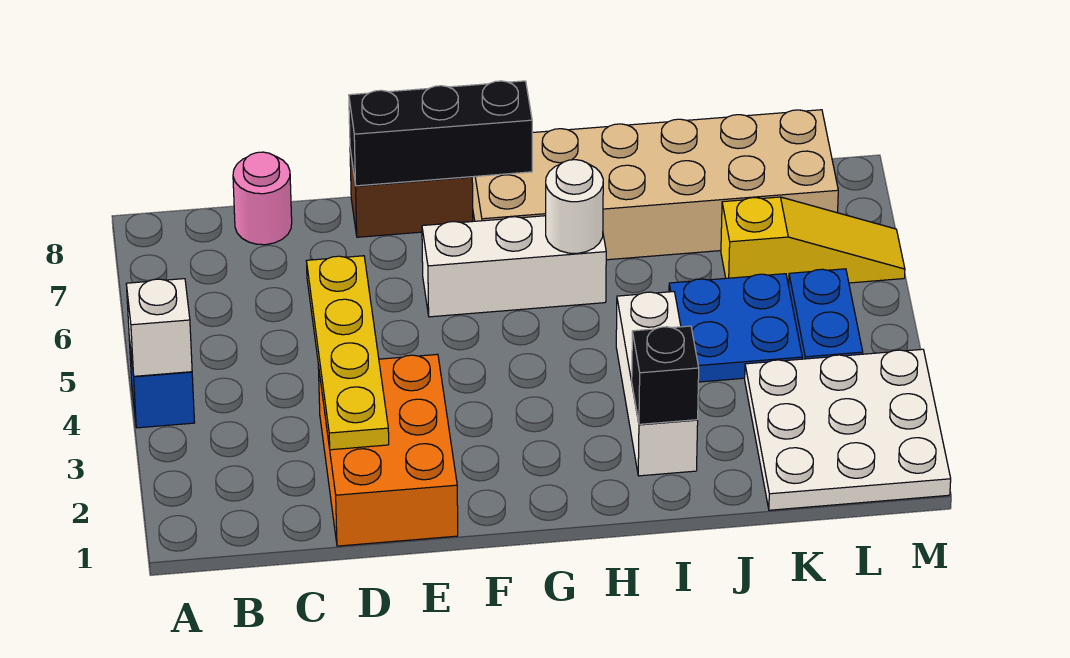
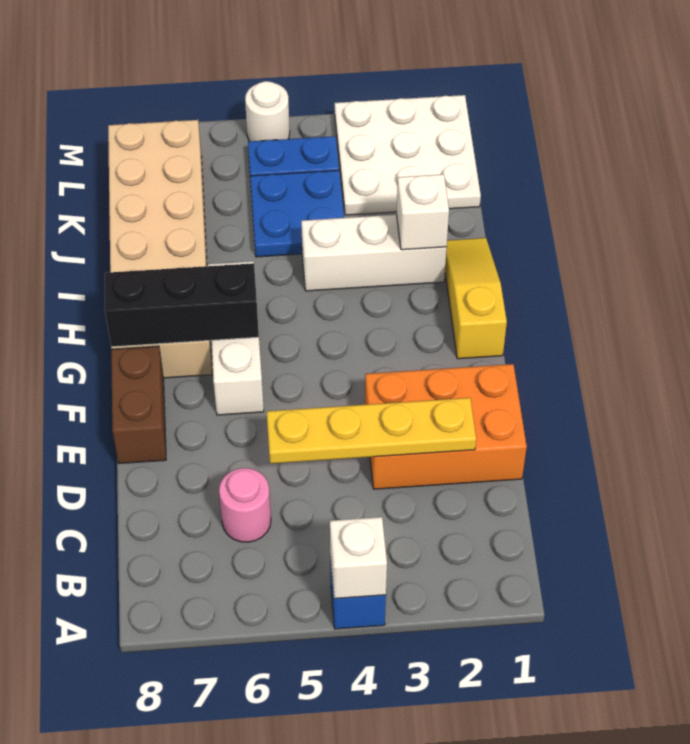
pink round brick C8 level 1 -> pink round brick C6 level 1
black brick E8:G8 level 2 -> black brick G6:G8 level 2
white round brick H6 level 2 -> white round brick M5 level 1
black brick I2 level 2 -> white brick I2 level 2
yellow slope K6:M6 level 1 top K -> yellow slope G1:I1 level 1 top G

